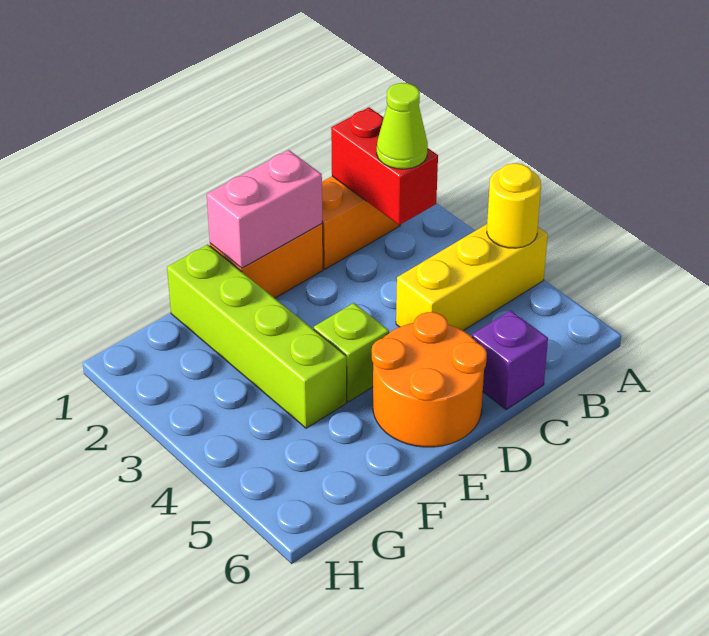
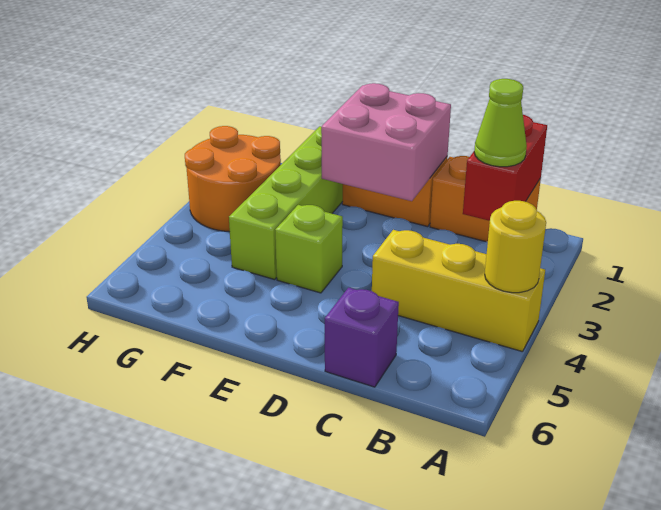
pink brick D1:E1 level 2 -> pink brick D1:E2 level 2
orange round brick D5:E6 level 1 -> orange round brick G2:H3 level 1

